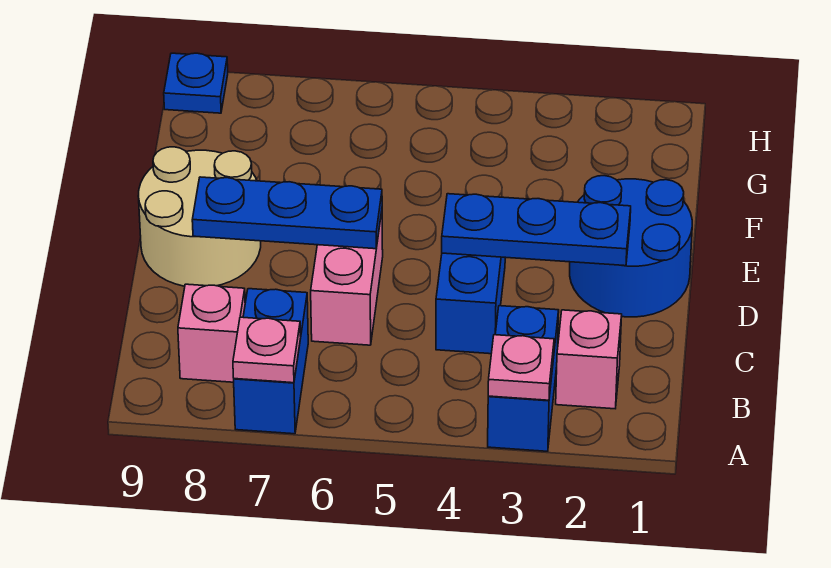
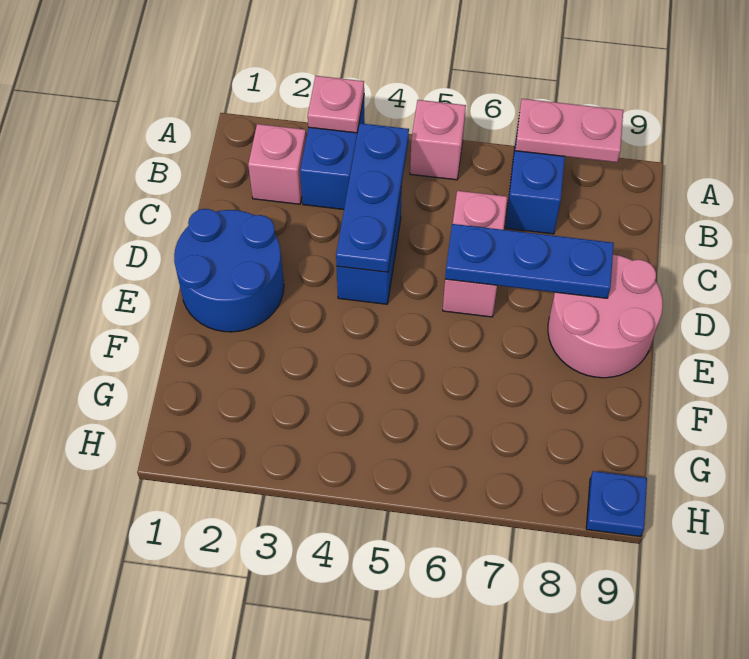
pink plate A7 level 2 -> pink plate A7:A8 level 2
pink brick B8 level 1 -> pink brick A5 level 1
blue plate D2:D4 level 2 -> blue plate B4:D4 level 2
tan round brick D8:E9 level 1 -> pink round brick D8:E9 level 1

